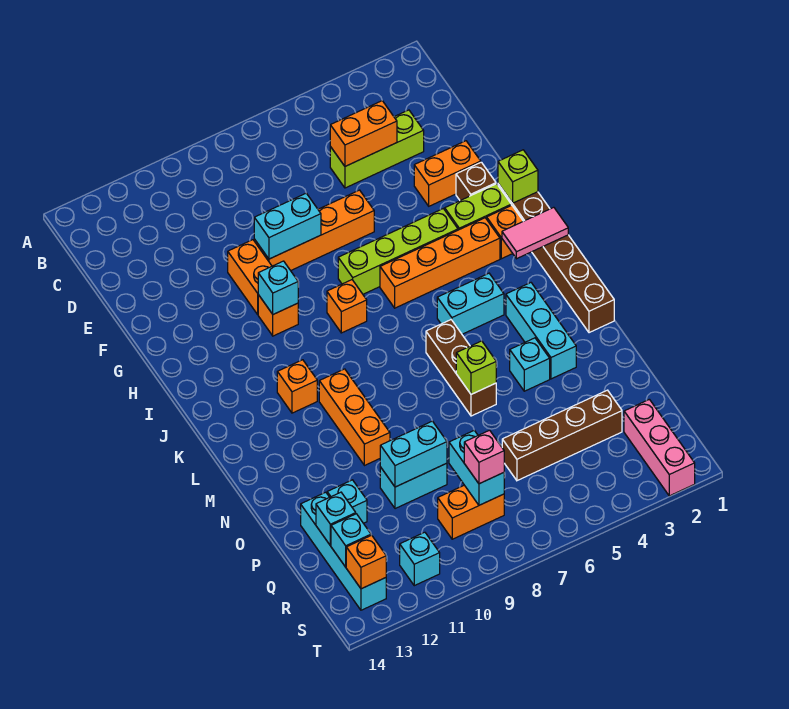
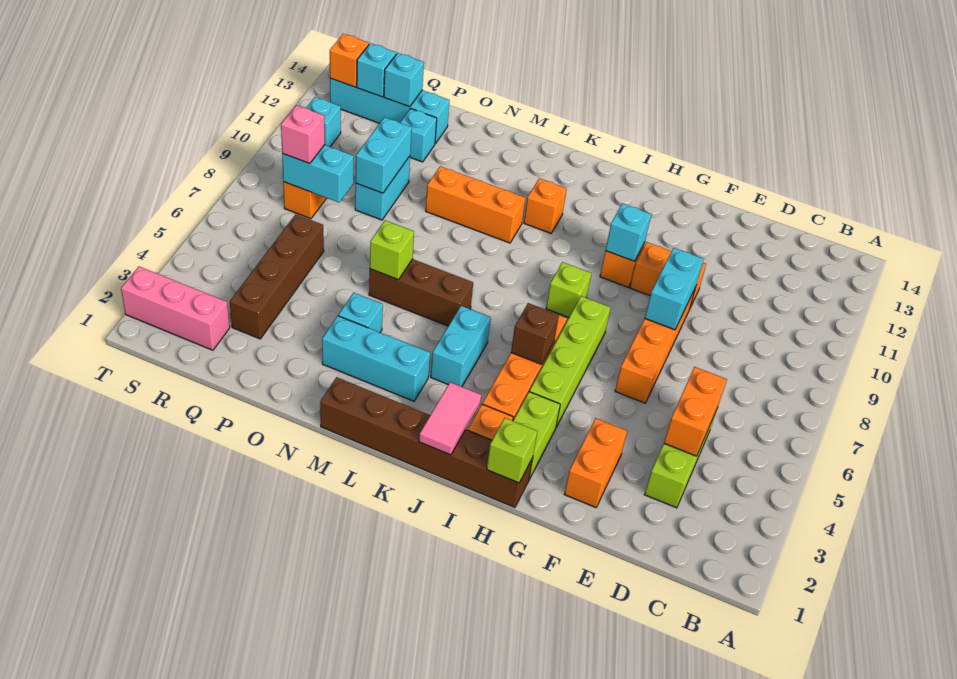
brown brick G2 level 1 -> brown brick I5 level 2
orange brick I8 level 1 -> lime brick I8 level 1

